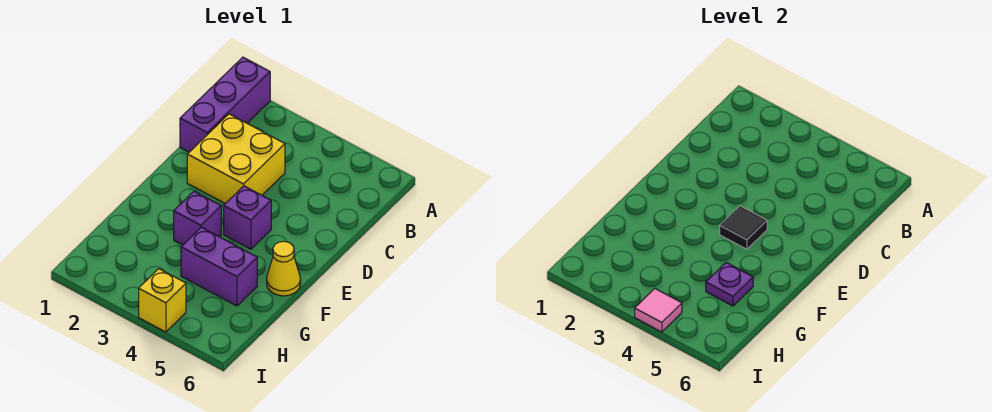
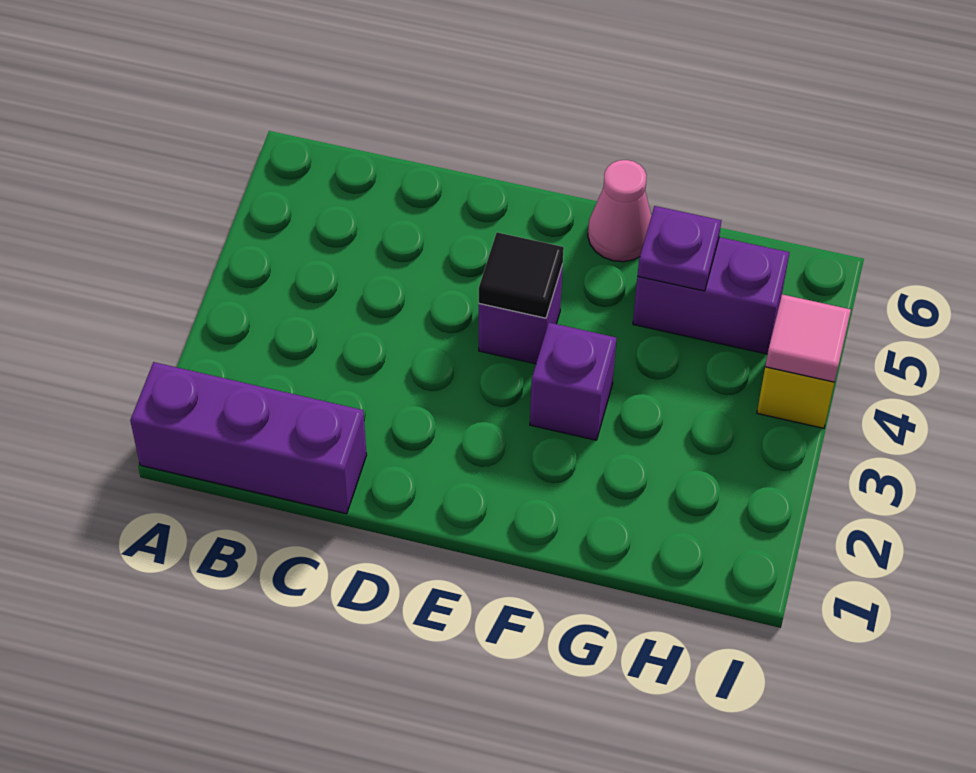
yellow brick C2:D3 level 1 -> none
yellow cone F6 level 1 -> pink cone F6 level 1
purple brick G4:G5 level 1 -> purple brick G5:H5 level 1

